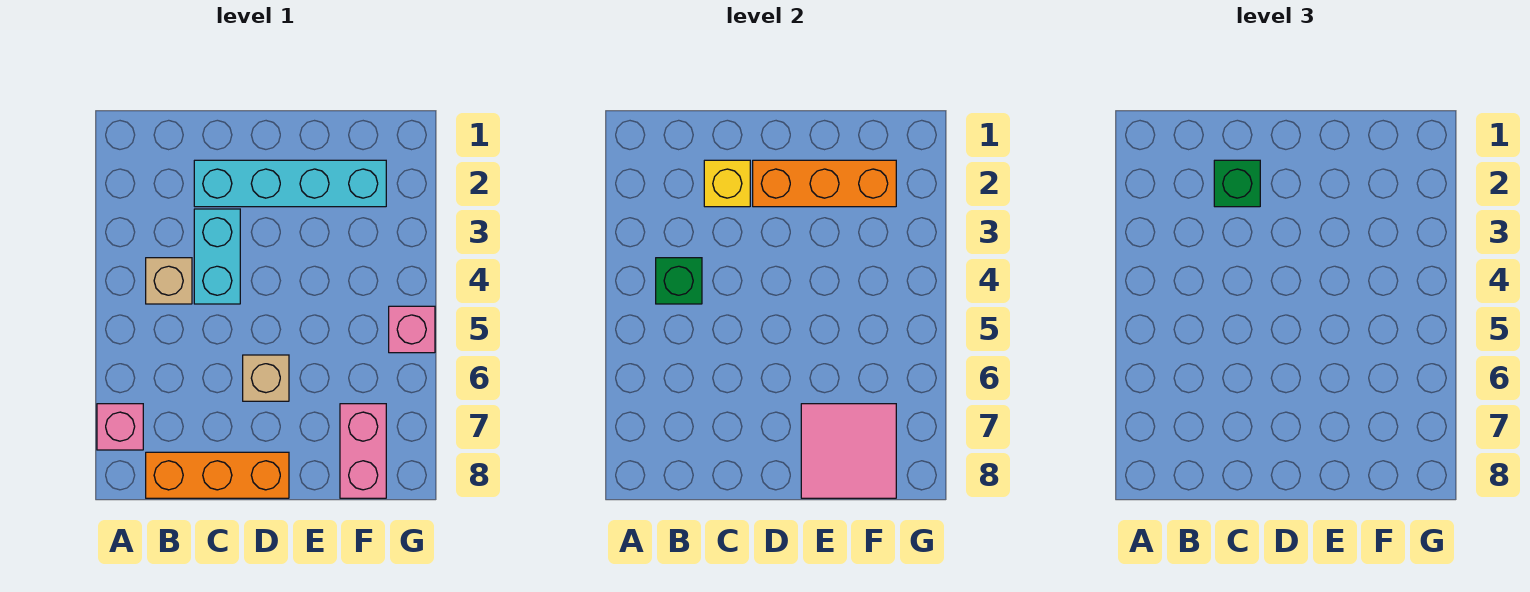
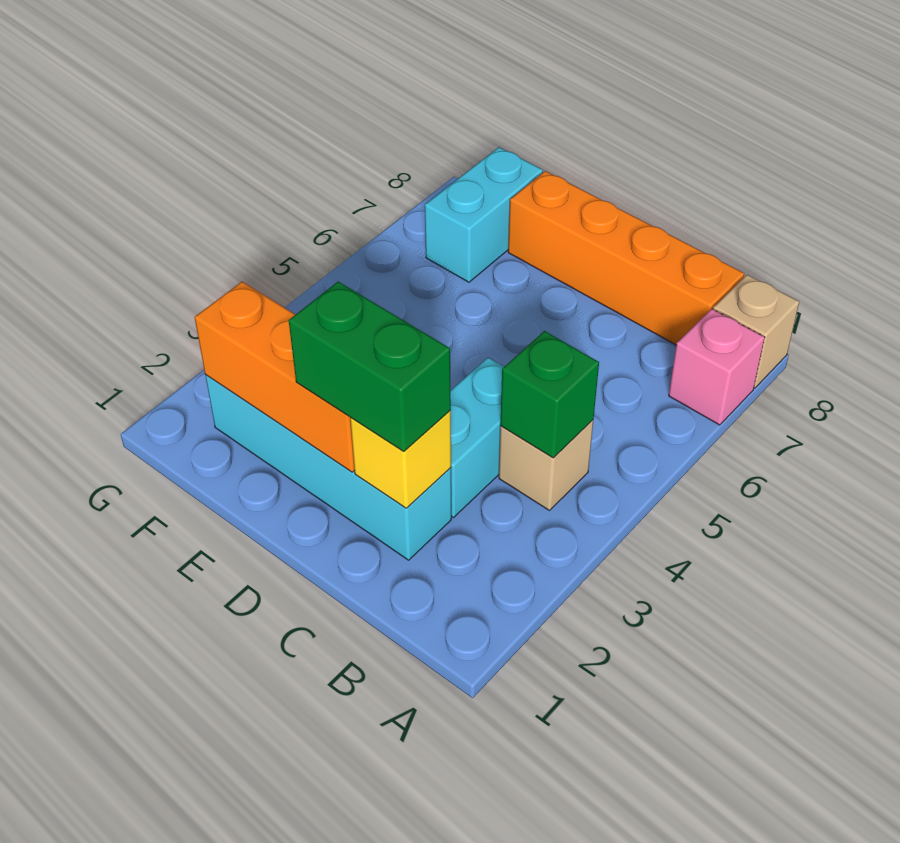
orange brick B8:D8 level 1 -> orange brick B8:E8 level 1
green brick C2 level 3 -> green brick C2:D2 level 3
tan brick D6 level 1 -> tan brick A8 level 1
pink tile E7:F8 level 2 -> none
pink brick F7:F8 level 1 -> cyan brick F7:F8 level 1
pink brick G5 level 1 -> none

